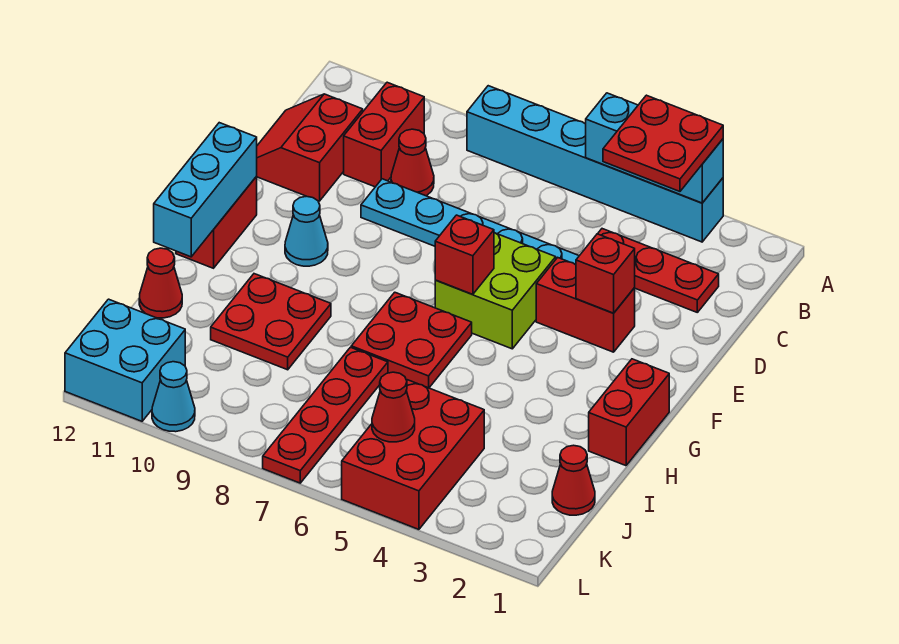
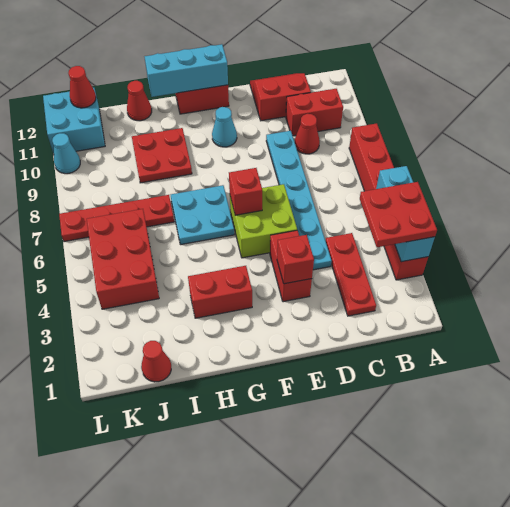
cyan brick A3:A8 level 1 -> red brick A3:A8 level 1
red brick G1:H1 level 1 -> red brick G3:H3 level 1
red plate G6:H7 level 1 -> cyan plate G6:H7 level 1
red brick J4:L5 level 1 -> red brick J4:K6 level 1
red cone K5 level 2 -> red cone K12 level 2

